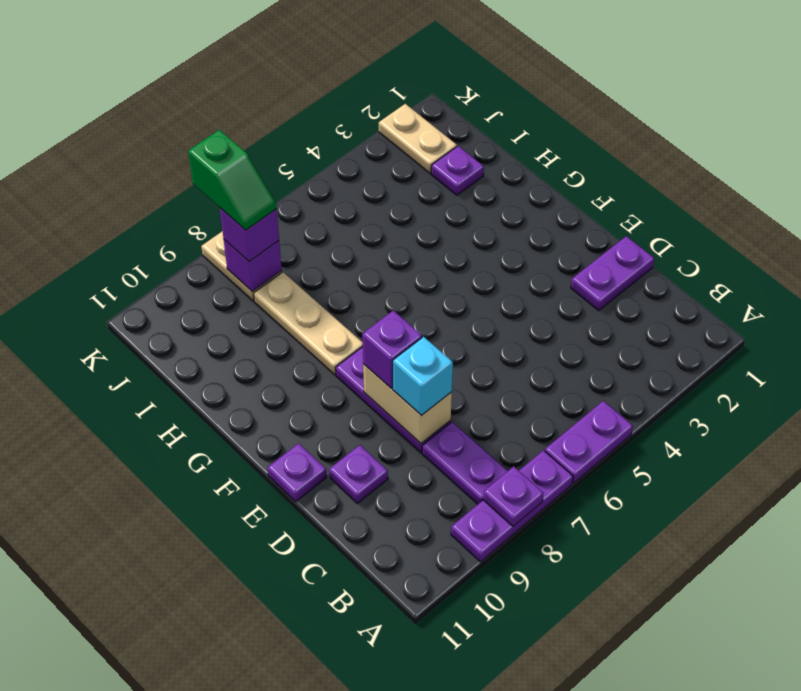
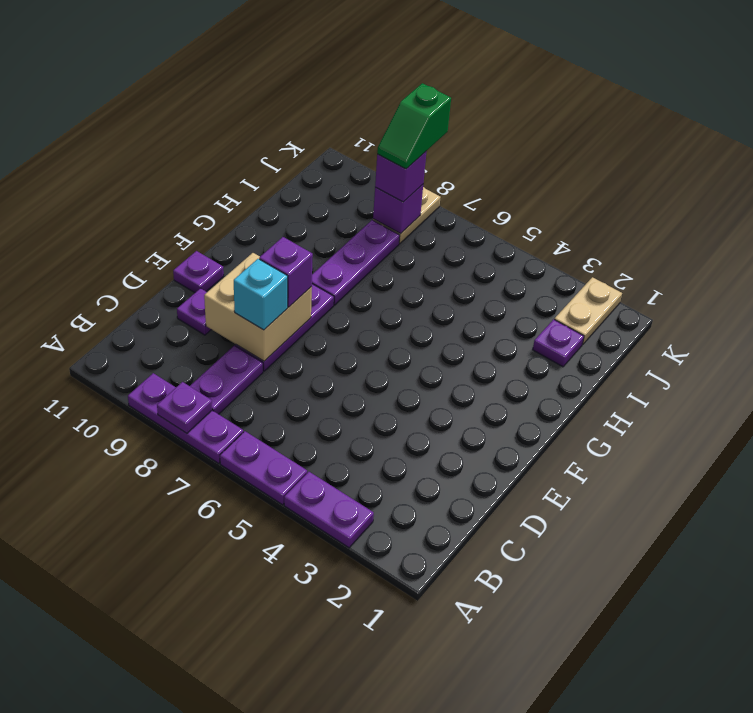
purple plate D1:D2 level 1 -> purple plate A3:A4 level 1
tan brick D8:E8 level 2 -> tan brick D8:E9 level 2
tan plate G8:I8 level 1 -> purple plate G8:I8 level 1

